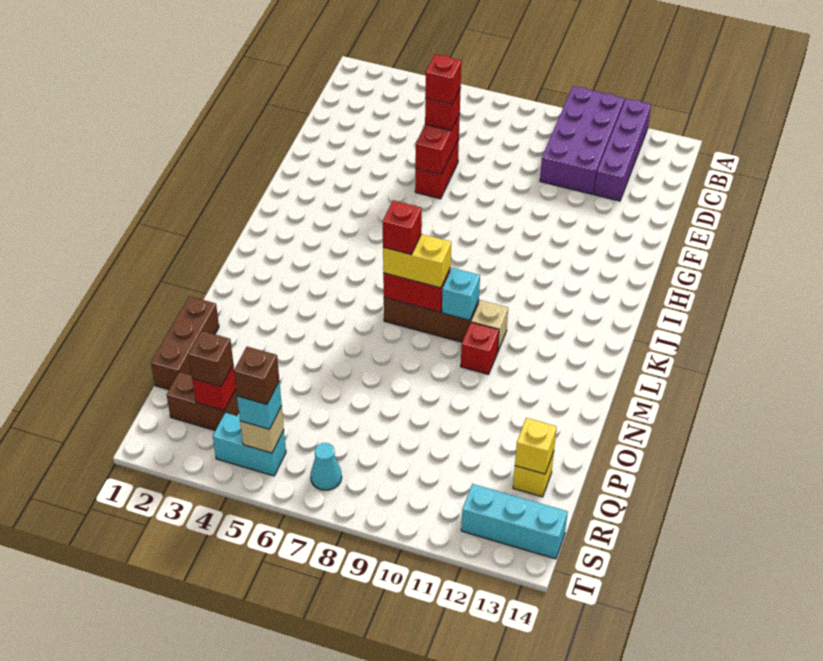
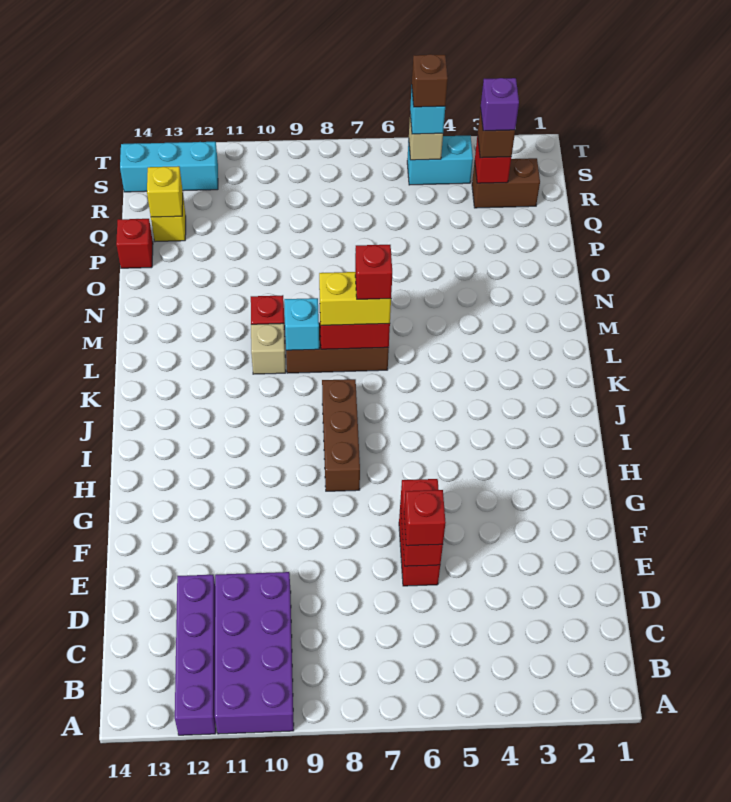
red brick E6 level 4 -> red brick P14 level 1
brown brick O1:Q1 level 1 -> brown brick H8:J8 level 1
none -> purple brick R3 level 4
cyan cone S7 level 1 -> none

